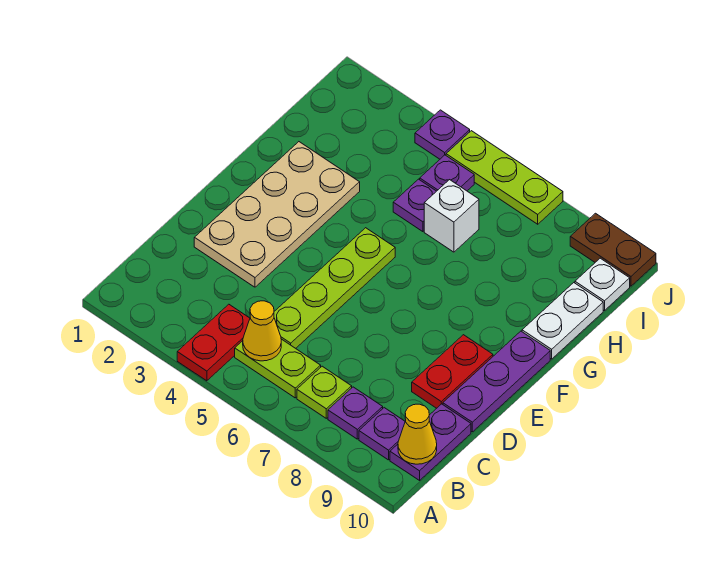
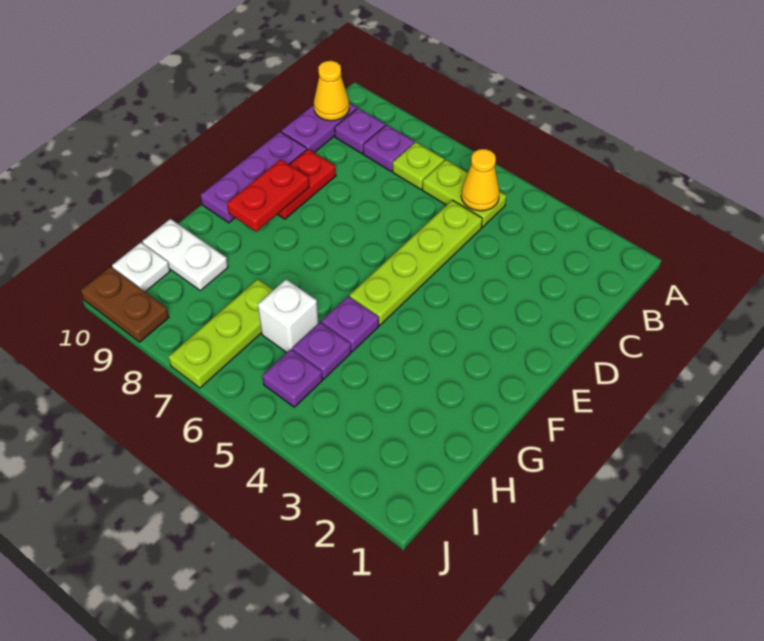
red plate A4:B4 level 1 -> red plate E9:F9 level 2
tan plate D2:G3 level 1 -> none
white plate G10:H10 level 1 -> white plate H9:H10 level 1
purple plate J4 level 1 -> purple plate G5 level 1
lime plate J5:J7 level 1 -> lime plate H7:J7 level 1

